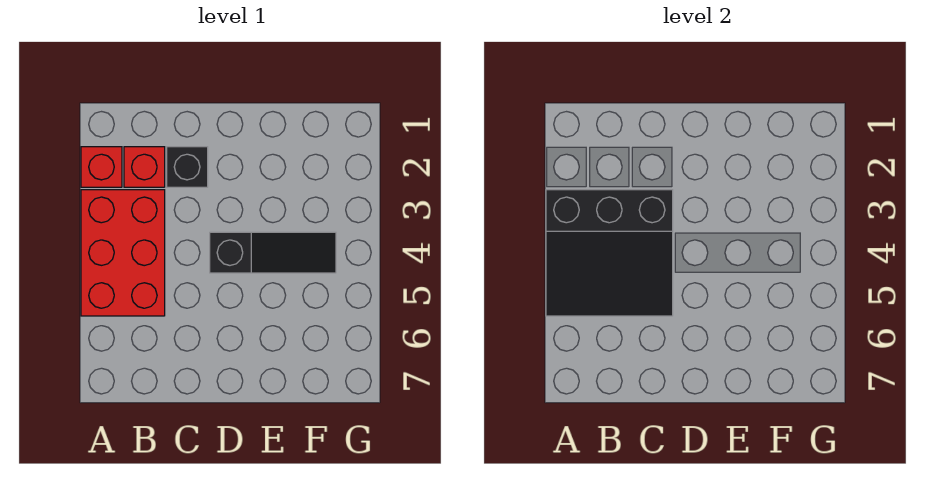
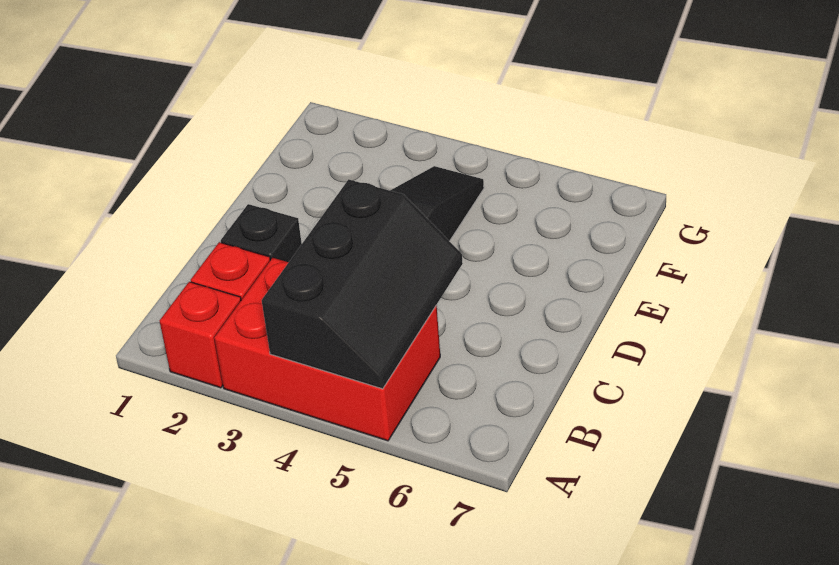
black slope A3:C5 level 2 top 3 -> black slope A4:C5 level 2 top 4

